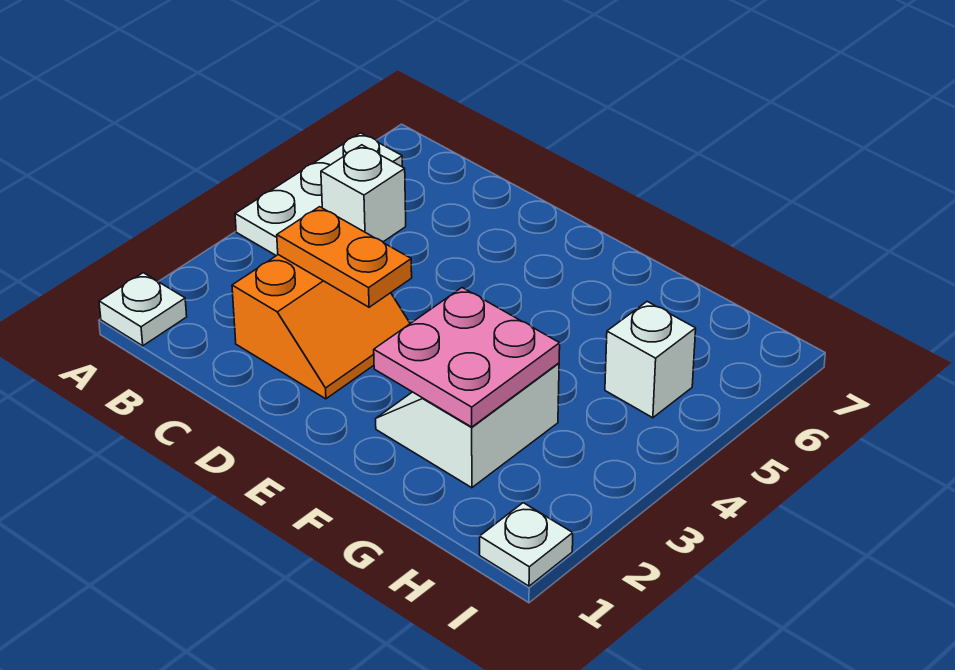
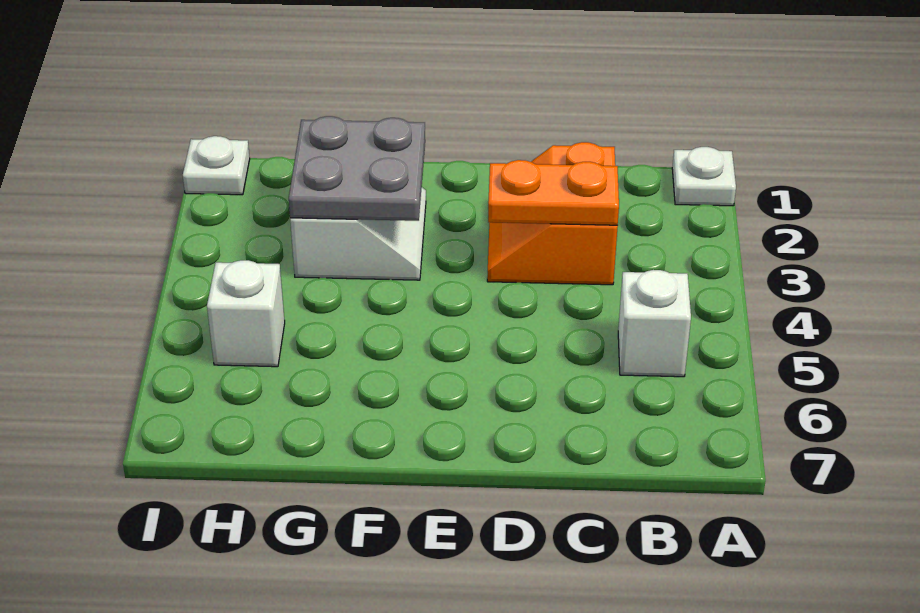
white plate A4:A6 level 1 -> none
pink plate F2:G3 level 2 -> grey plate F2:G3 level 2

